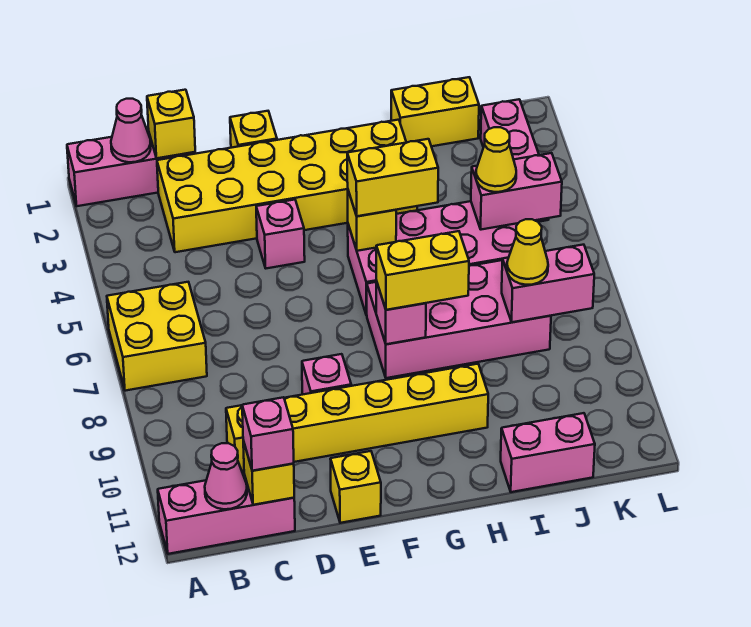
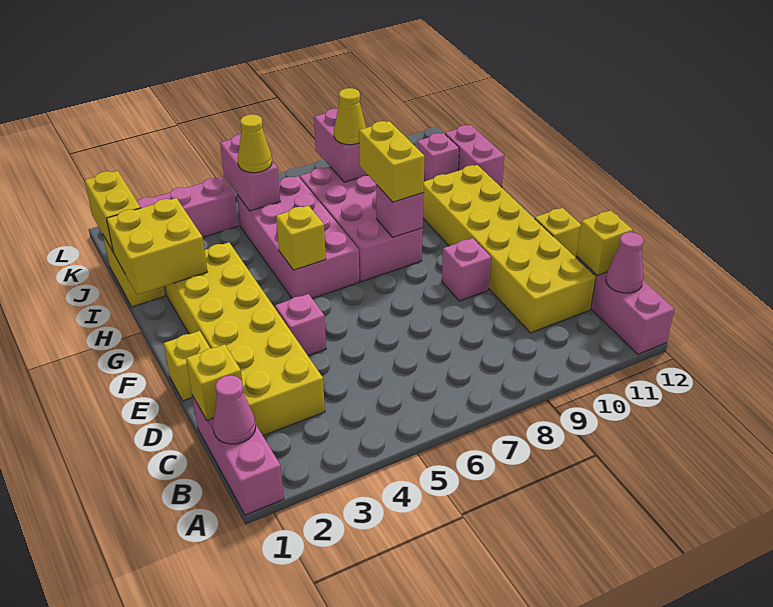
yellow brick A6:B7 level 1 -> yellow brick H1:I2 level 2
yellow brick C10:H10 level 1 -> yellow brick C10:H11 level 1
pink brick C12 level 3 -> pink brick J11 level 1
yellow brick G5:H5 level 3 -> yellow brick J1:K1 level 2

